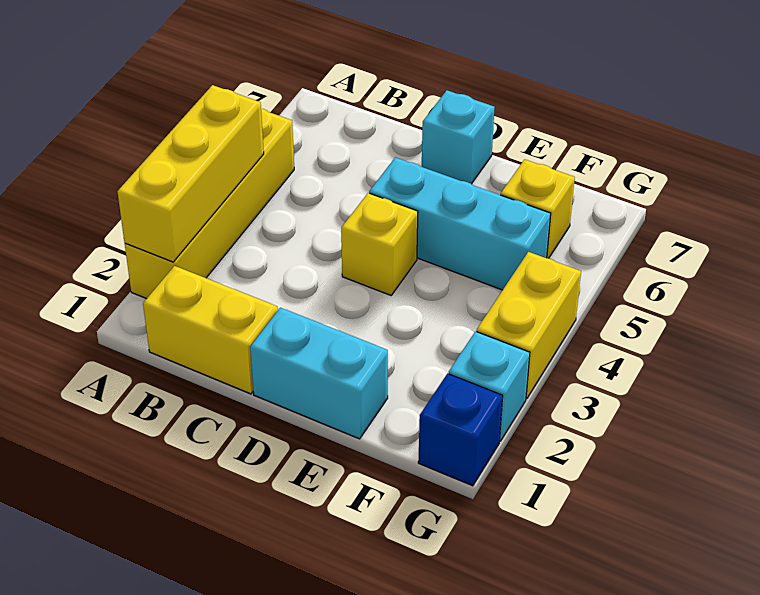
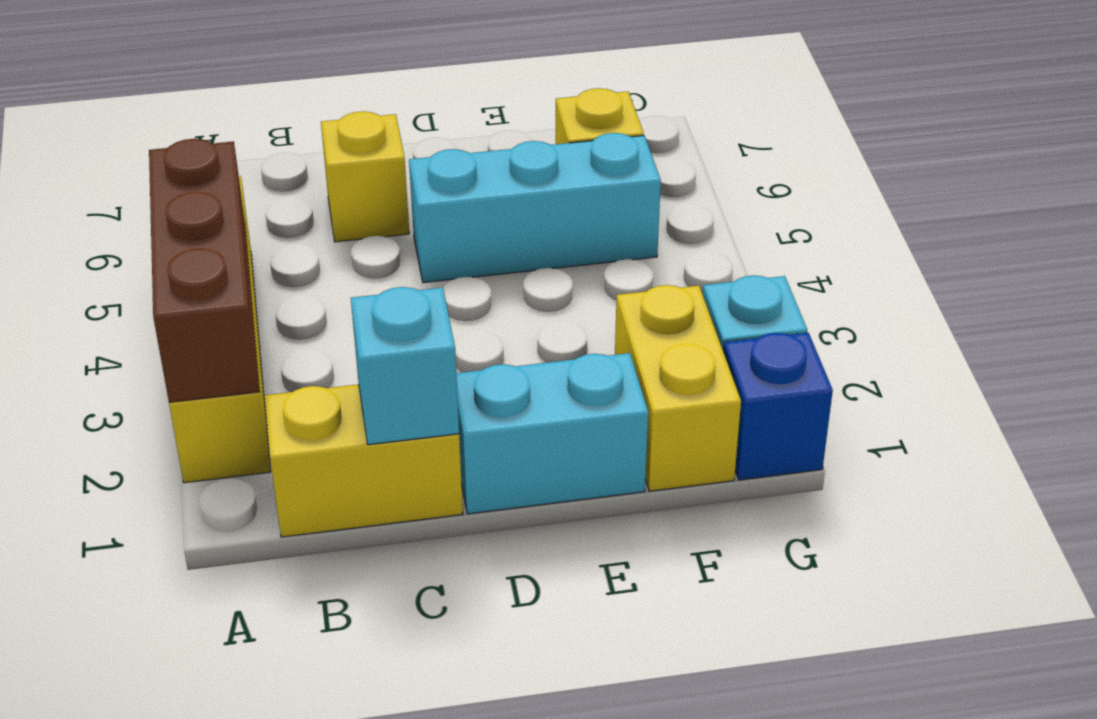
yellow brick A2:A4 level 2 -> brown brick A2:A4 level 2
yellow brick D4 level 1 -> yellow brick C6 level 1
cyan brick D7 level 1 -> cyan brick C1 level 2
yellow brick G3:G4 level 1 -> yellow brick F1:F2 level 1

